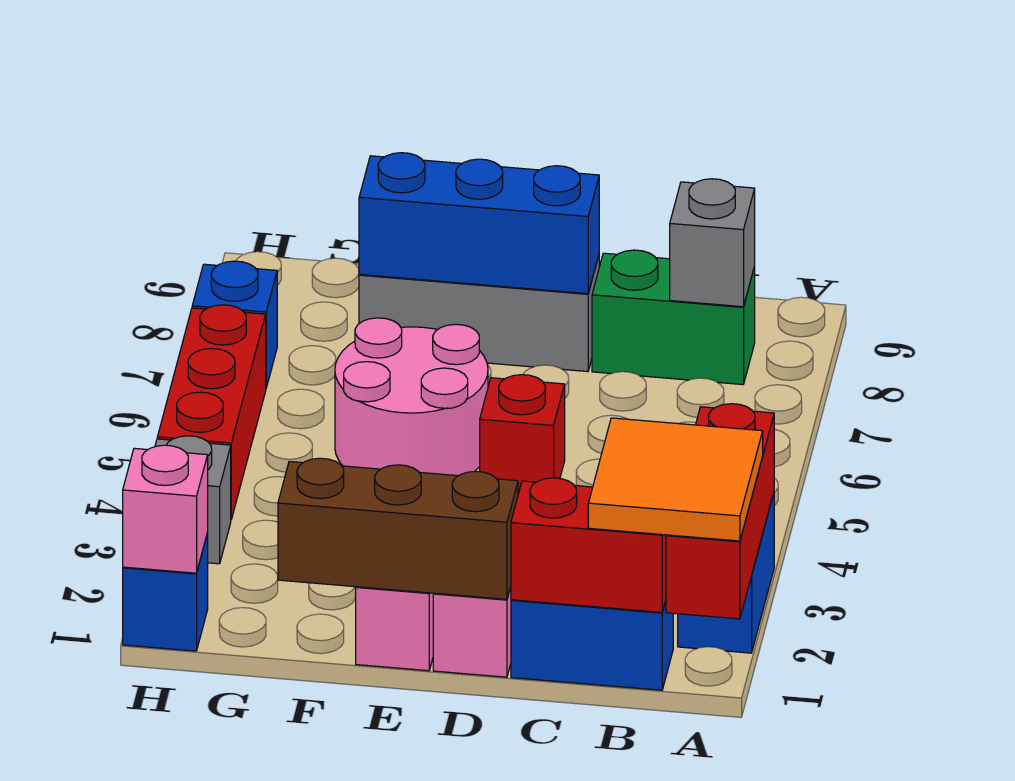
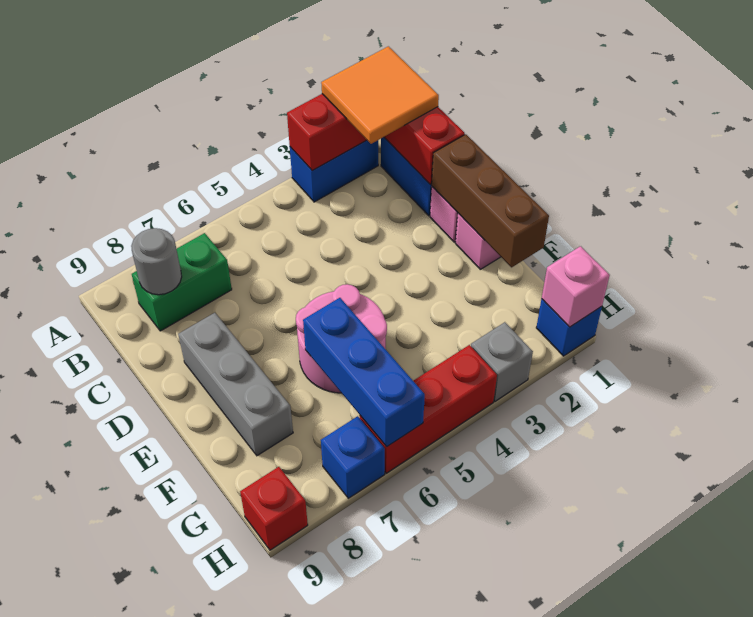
green brick B8:C8 level 1 -> green brick B7:B8 level 1
grey brick B8 level 2 -> grey round brick B8 level 2
red brick D5 level 1 -> red brick H9 level 1
blue brick D8:F8 level 2 -> blue brick F6:H6 level 2

